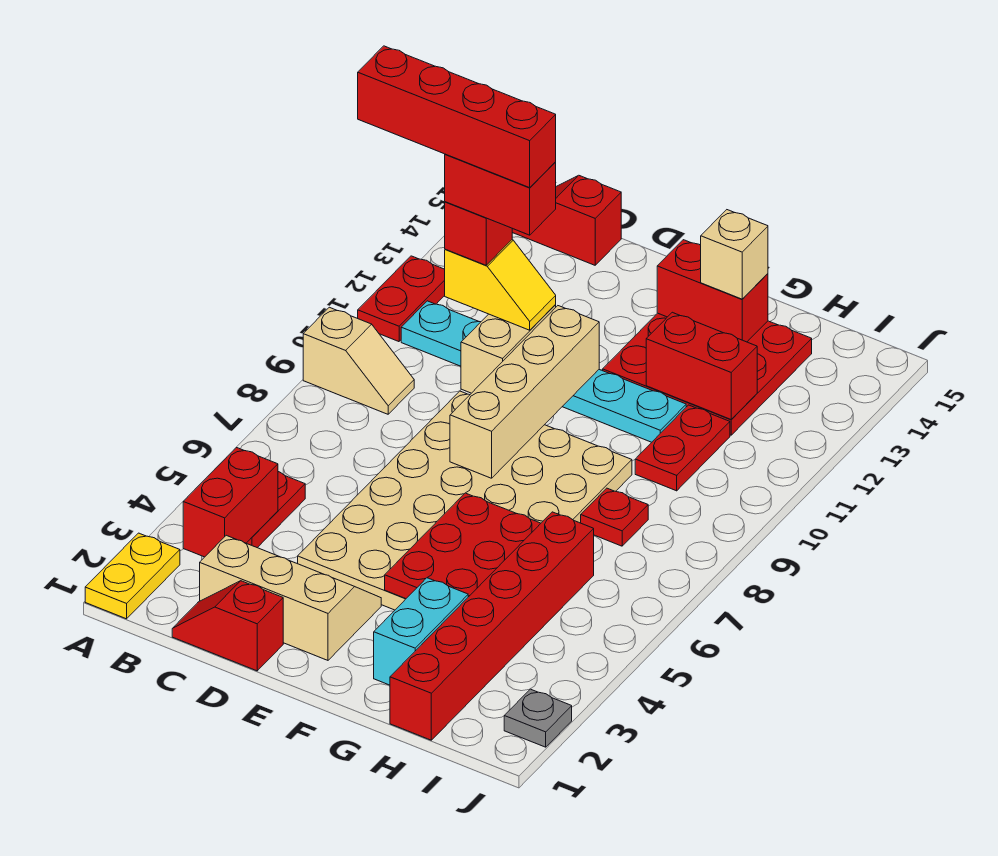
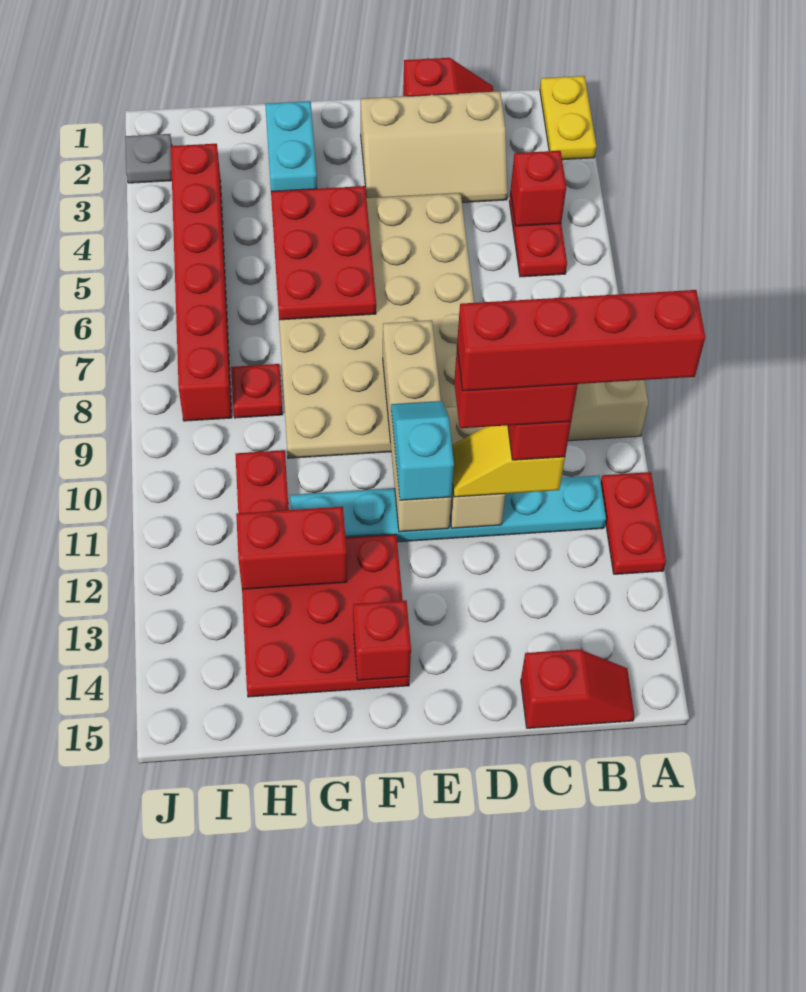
red brick B3:B4 level 2 -> red brick B4 level 2
none -> cyan slope E10:E11 level 3 top 11
red brick F14:G14 level 2 -> red brick F14 level 2
tan brick G14 level 3 -> none
red brick H1:H6 level 1 -> red brick I3:I8 level 1

